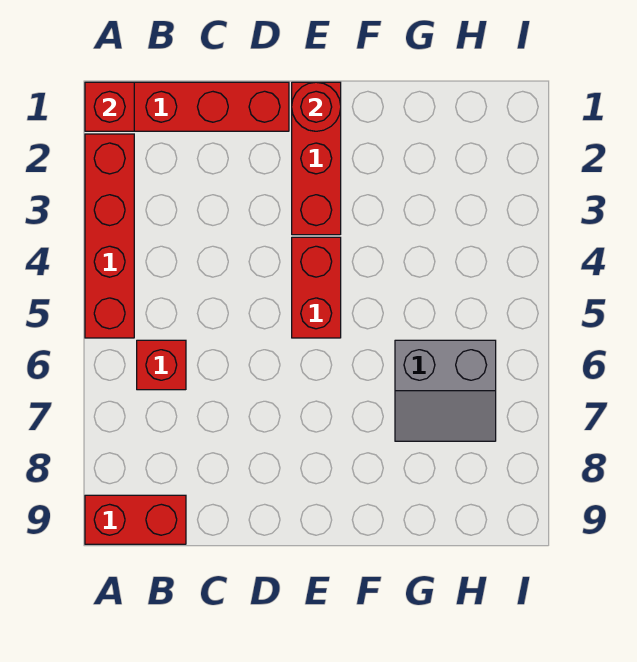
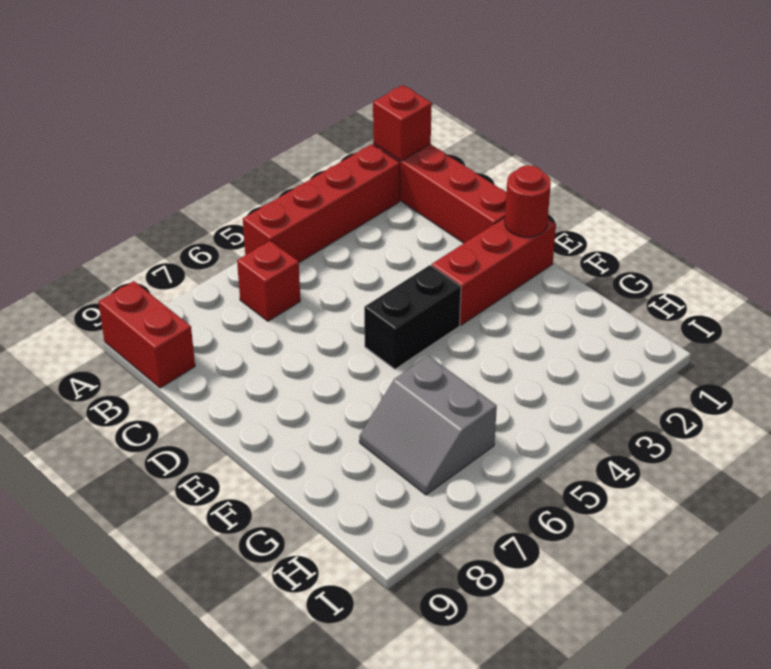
red brick E4:E5 level 1 -> black brick E4:E5 level 1

